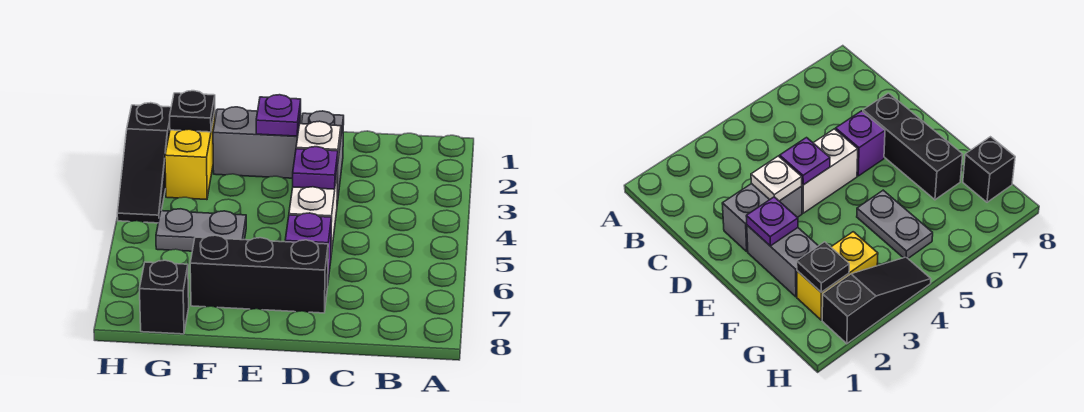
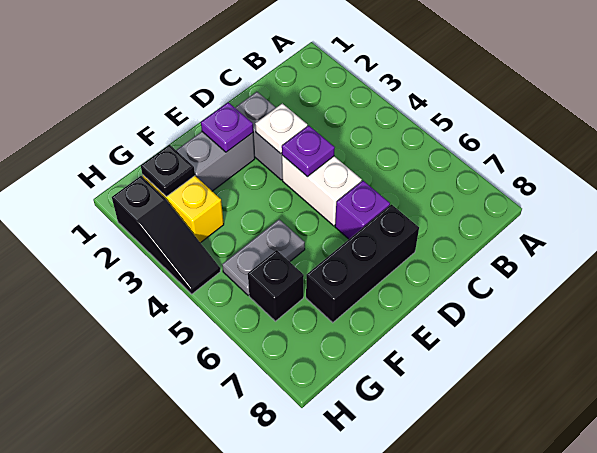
black brick G8 level 1 -> black brick G6 level 1

